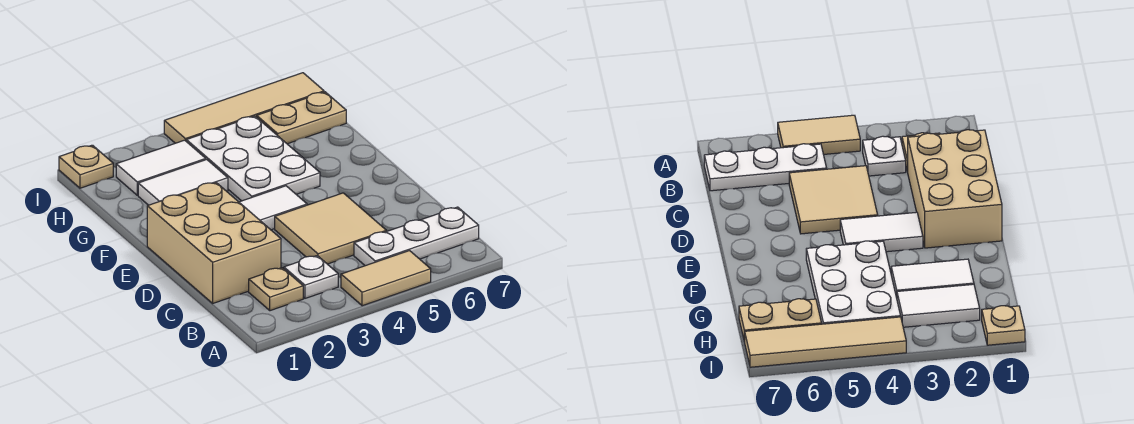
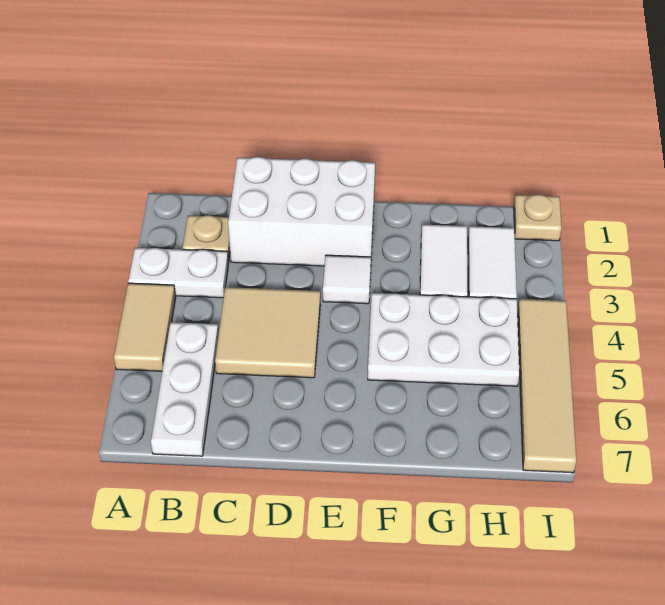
white plate B3 level 1 -> white plate A3:B3 level 1
tan brick C1:E2 level 1 -> white brick C1:E2 level 1
white tile E3:E4 level 1 -> white tile E3 level 1
tan plate H6:H7 level 1 -> none

